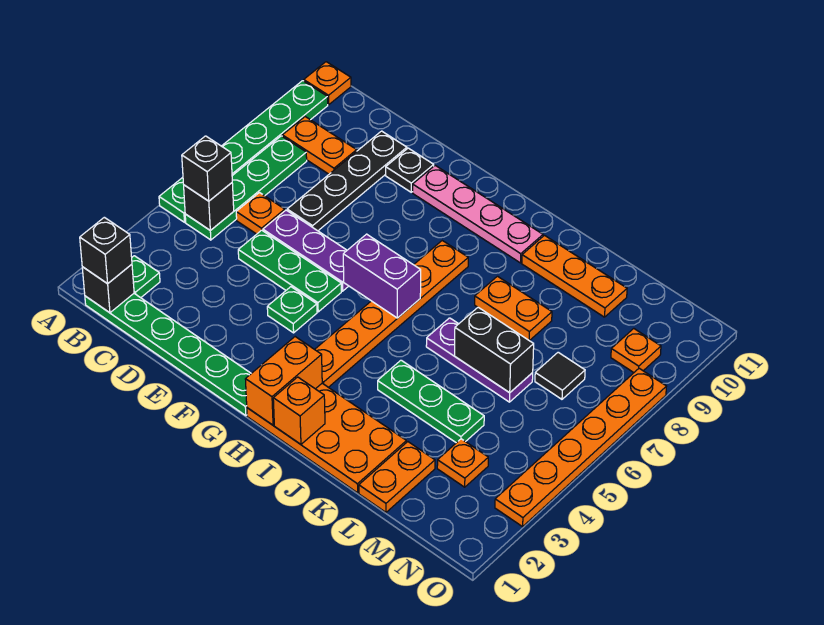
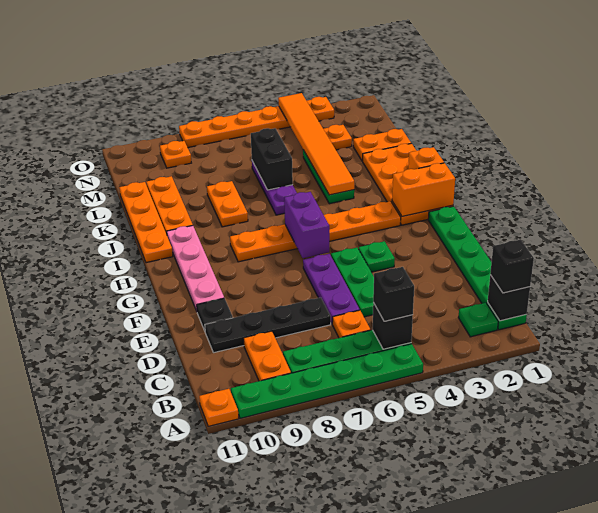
none -> orange plate I11:L11 level 1
none -> orange tile J4:O4 level 2
black tile M7 level 1 -> none

